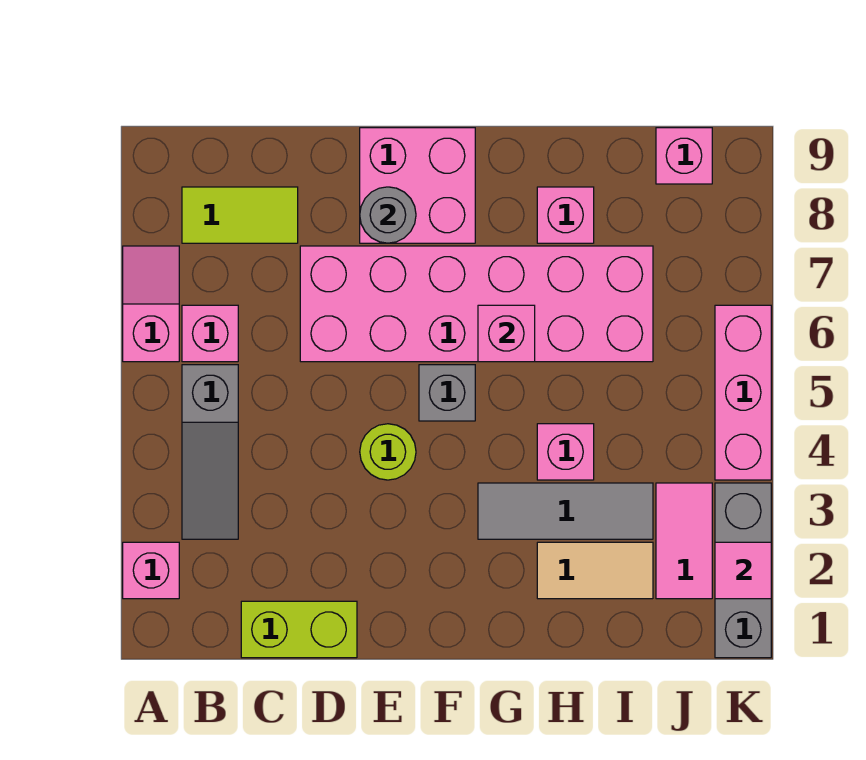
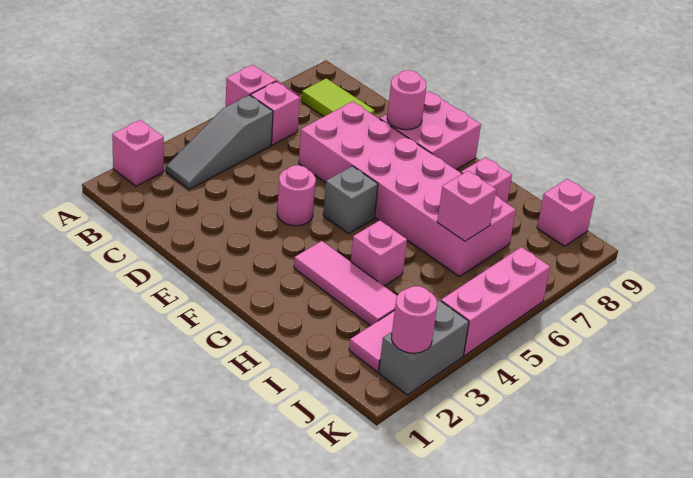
lime brick C1:D1 level 1 -> none
lime round brick E4 level 1 -> pink round brick E4 level 1
grey round brick E8 level 2 -> pink round brick E8 level 2
grey tile G3:I3 level 1 -> pink tile G3:I3 level 1
pink brick G6 level 2 -> pink brick I6 level 2
tan tile H2:I2 level 1 -> none
grey brick K1:K3 level 1 -> grey brick K2:K3 level 1
pink tile K2 level 2 -> pink round brick K2 level 2

